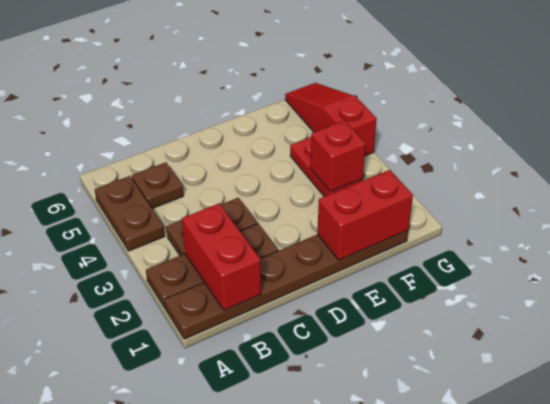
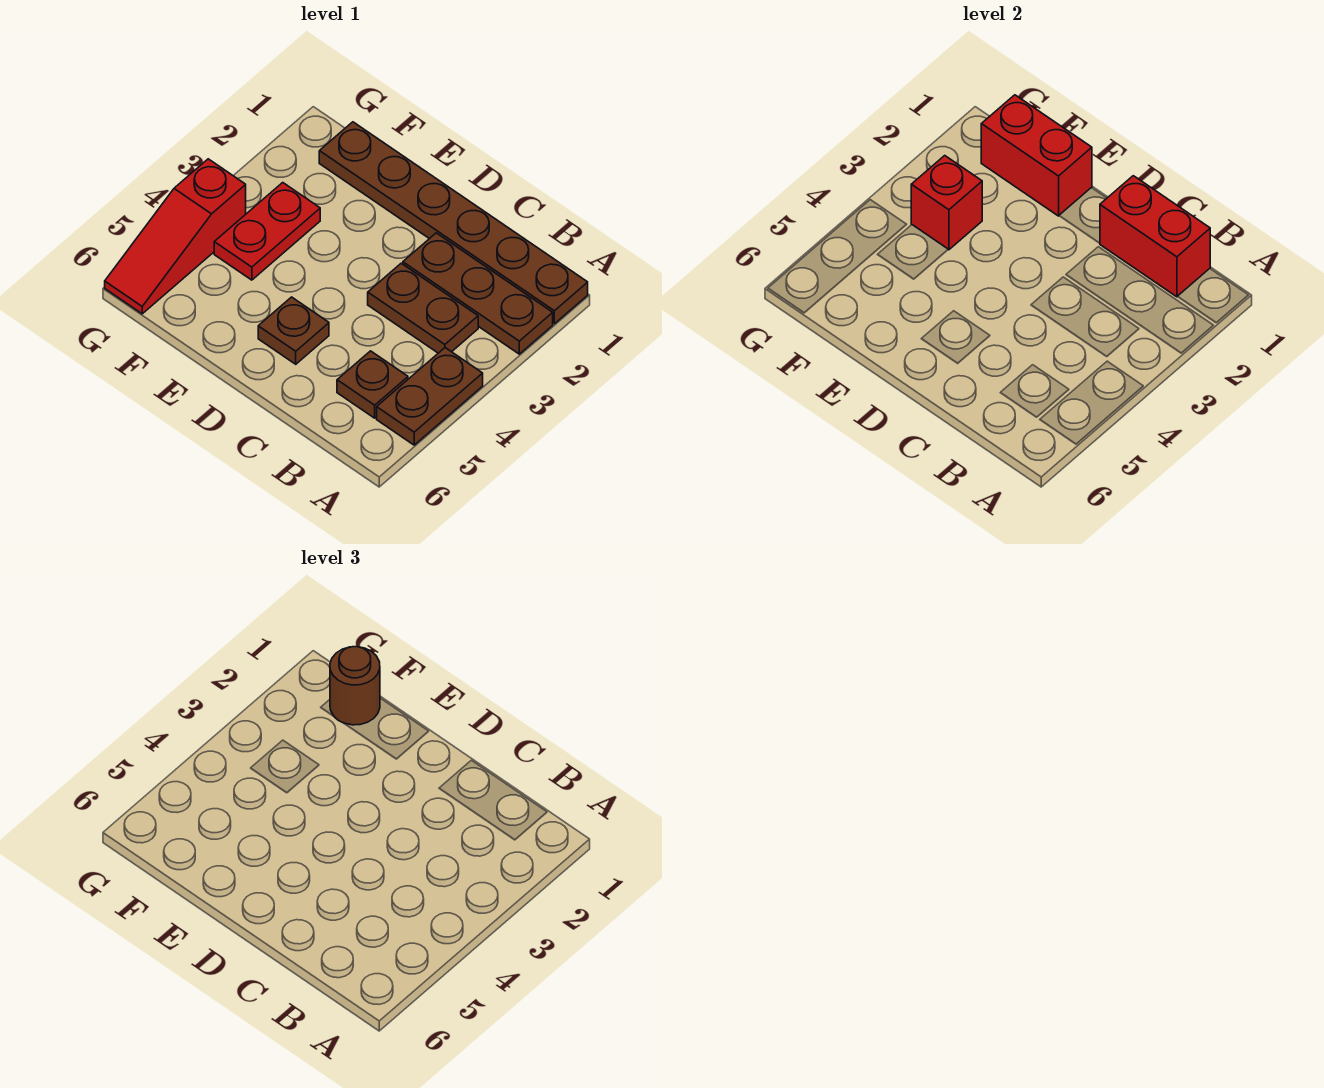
red brick B1:B2 level 2 -> red brick B1:C1 level 2
none -> brown plate D5 level 1
none -> brown round brick F1 level 3

